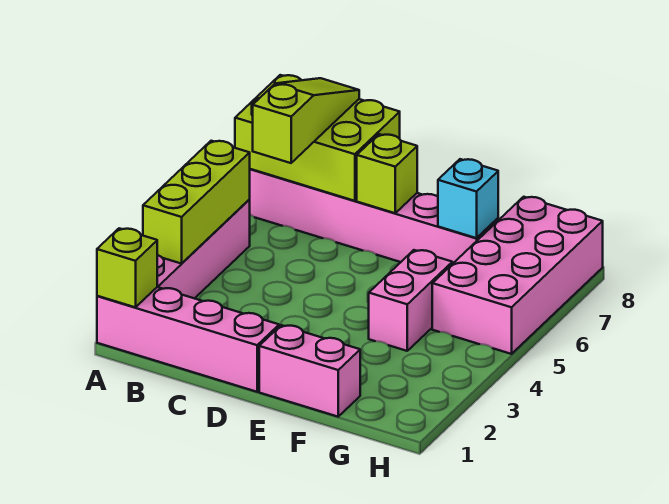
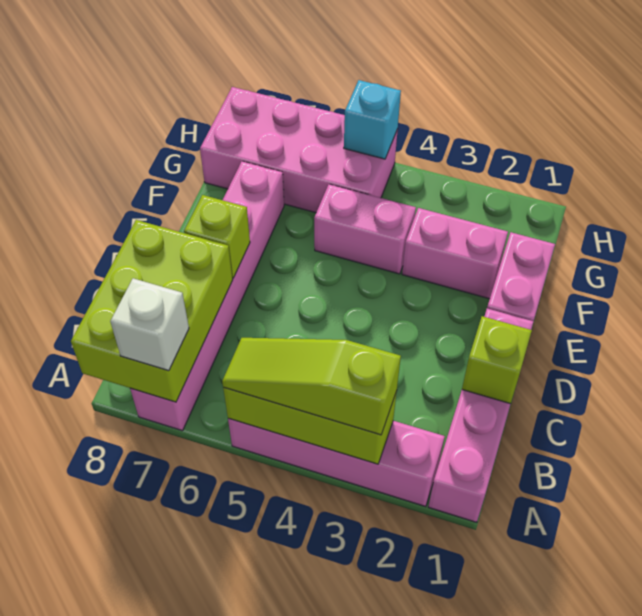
lime brick A1 level 2 -> lime brick C1 level 2
none -> white brick A7 level 3
lime slope B6:B8 level 3 top 6 -> lime slope A3:A5 level 3 top 3
none -> pink brick F2:F3 level 1
cyan brick F7 level 2 -> cyan brick H5 level 2

